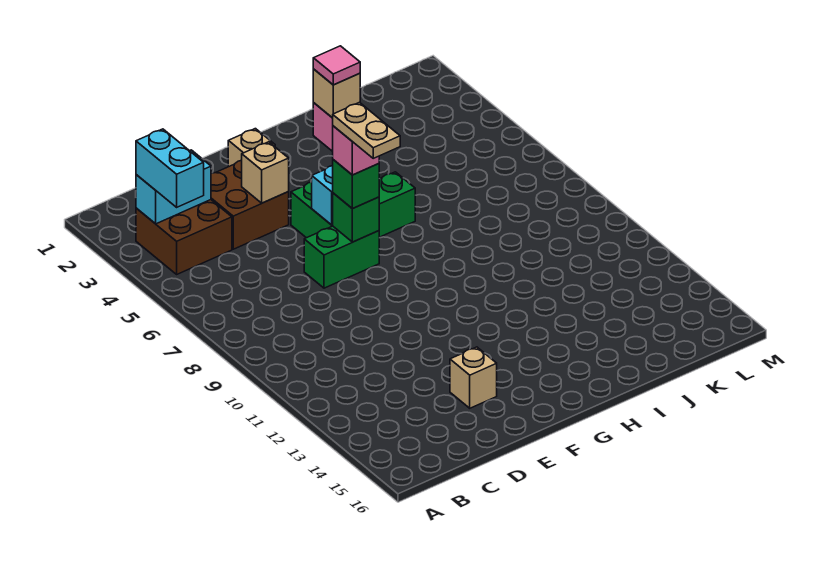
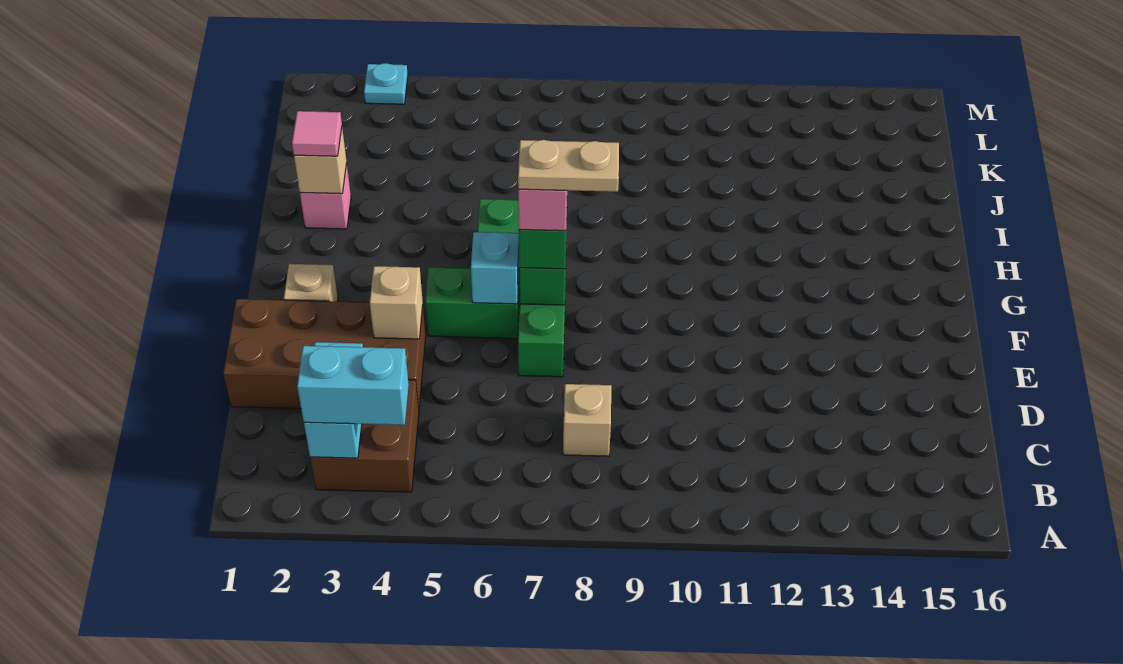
brown brick D3:E4 level 1 -> brown brick D1:E4 level 1
tan brick E14 level 1 -> tan brick C8 level 1
none -> cyan plate M3 level 1

